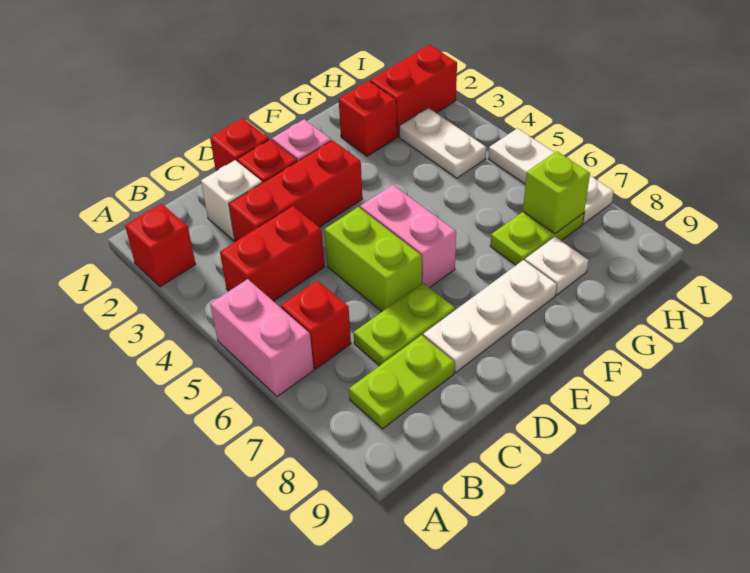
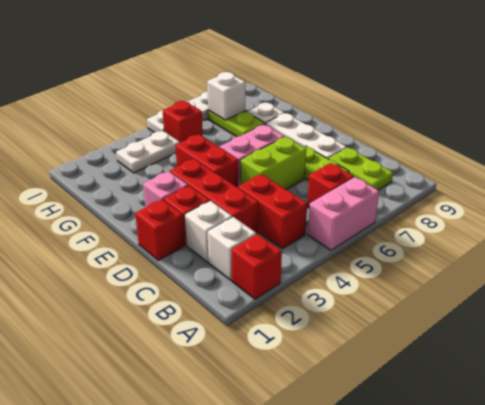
none -> white brick B2 level 1
red brick G2 level 1 -> red brick H5 level 1
red brick H2:I2 level 1 -> red brick E4:F4 level 1
lime brick H7 level 2 -> white brick H7 level 2

